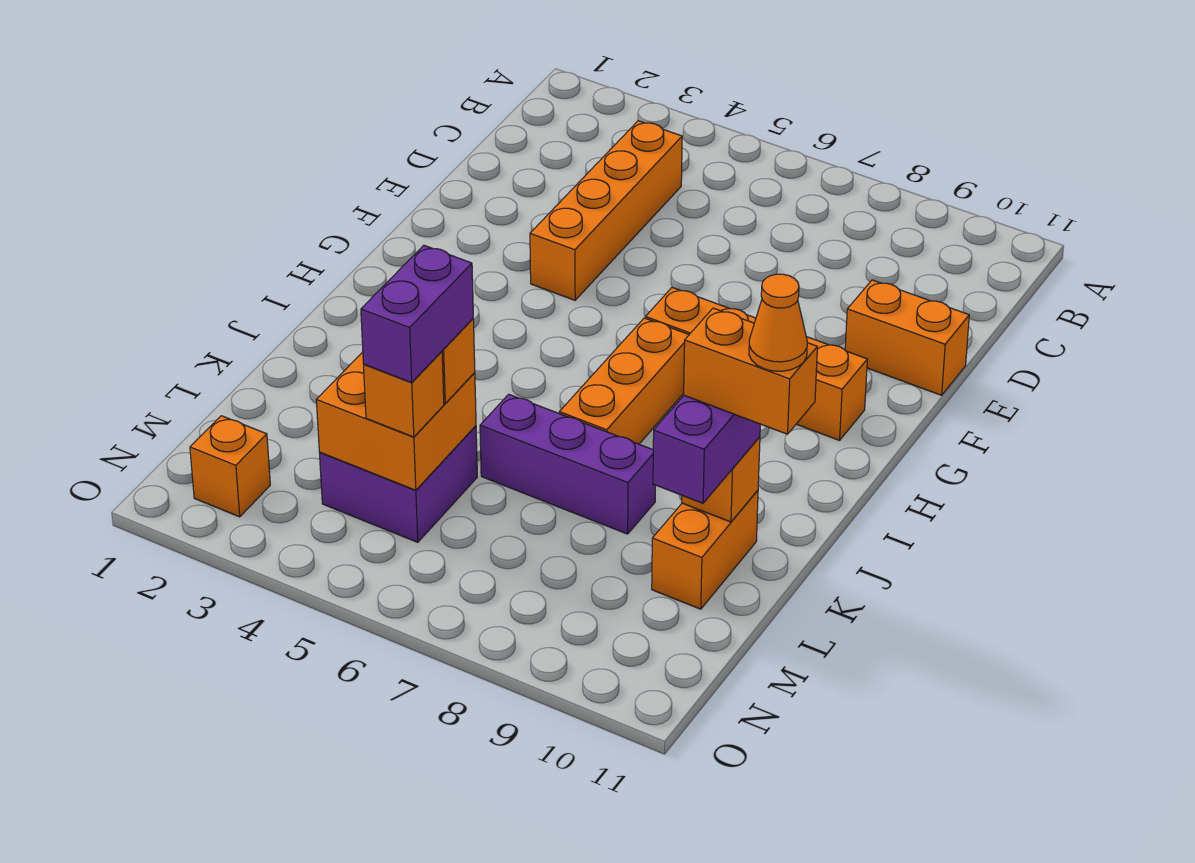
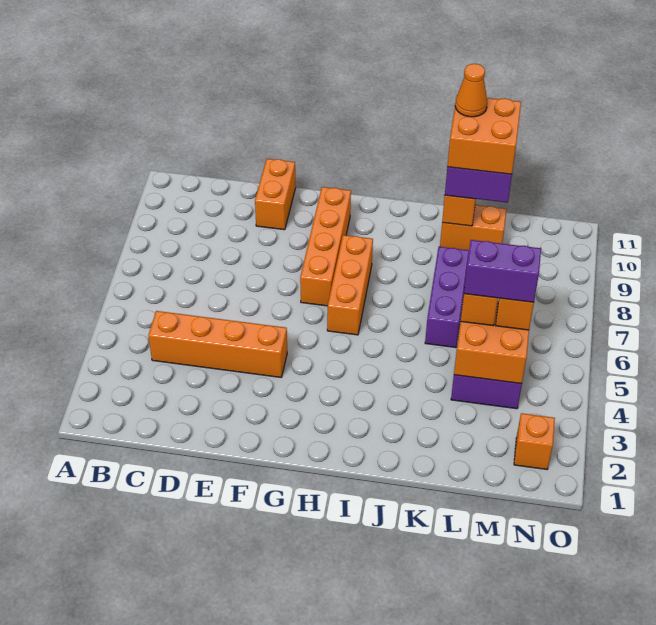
orange brick H7:J7 level 1 -> orange brick H6:H8 level 1
orange brick K10:K11 level 4 -> orange brick K10:L11 level 4

